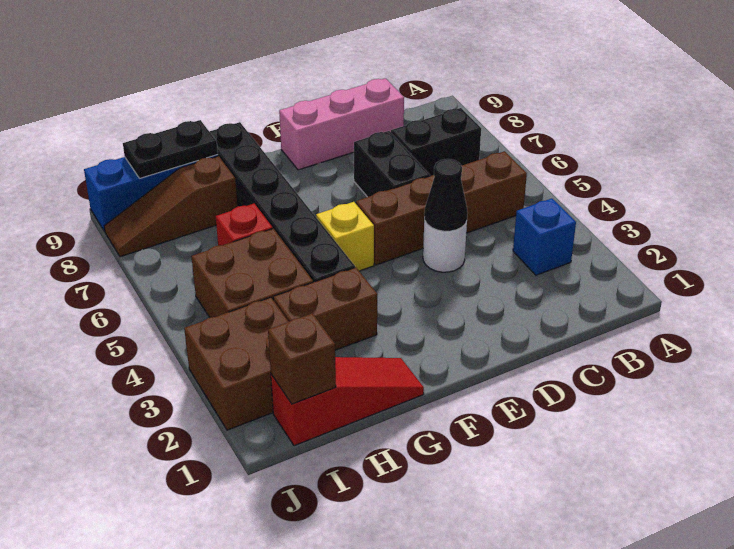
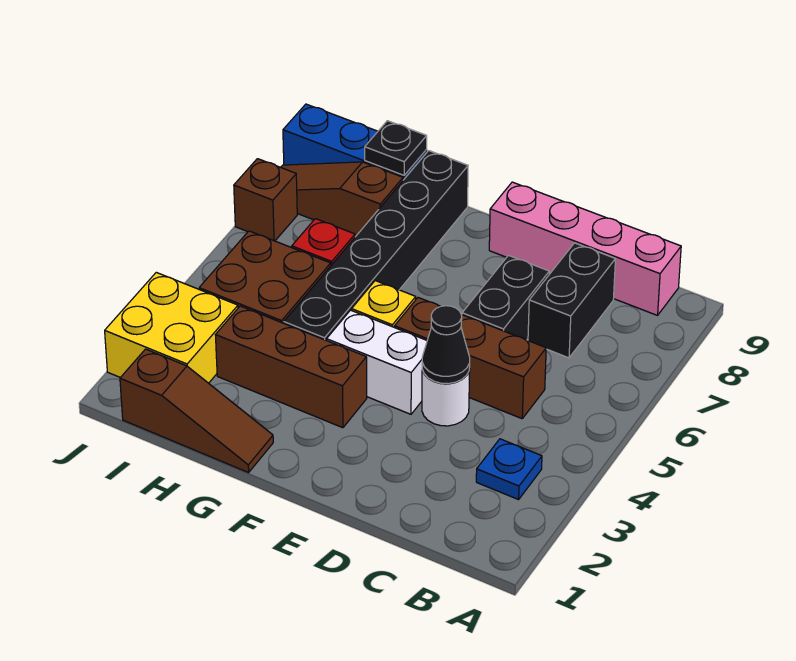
blue brick B3 level 1 -> blue plate B3 level 1
brown brick B5:E5 level 1 -> brown brick C5:E5 level 1
black brick B7:C7 level 1 -> black brick C7:C8 level 1
pink brick C9:E9 level 1 -> pink brick B9:E9 level 1
none -> white brick E4:F4 level 1
red slope G1:I1 level 1 top I -> brown slope G1:I1 level 1 top I
brown brick G3:H3 level 1 -> brown brick F3:H3 level 1
black plate H9:I9 level 2 -> black plate H9 level 2
brown brick I1 level 2 -> brown brick J7 level 1
brown brick I2:J3 level 1 -> yellow brick I2:J3 level 1

